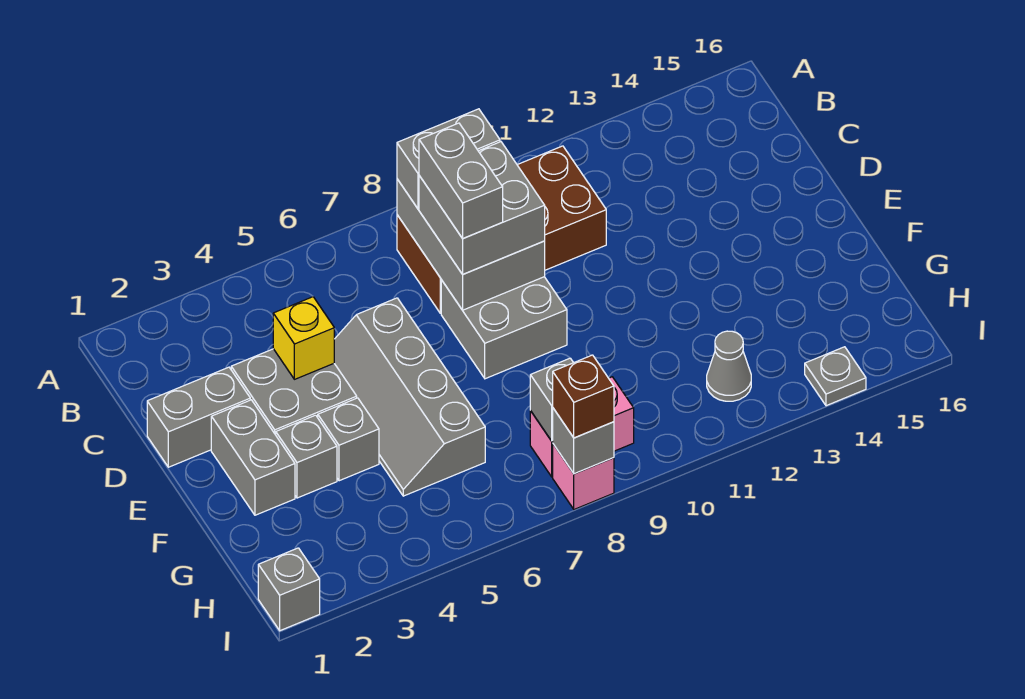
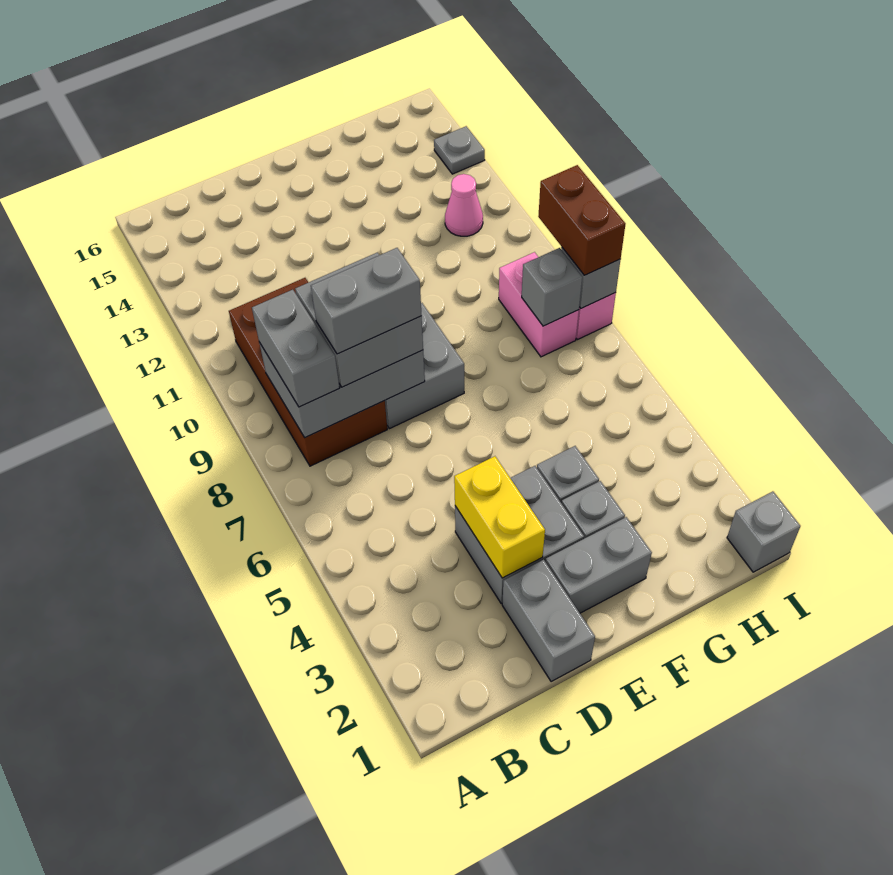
yellow brick D4 level 2 -> yellow brick D3:D4 level 2
grey slope D5:G6 level 1 top 6 -> none
grey cone H12 level 1 -> pink cone H12 level 1
brown brick I8 level 3 -> brown brick I8:I9 level 3

